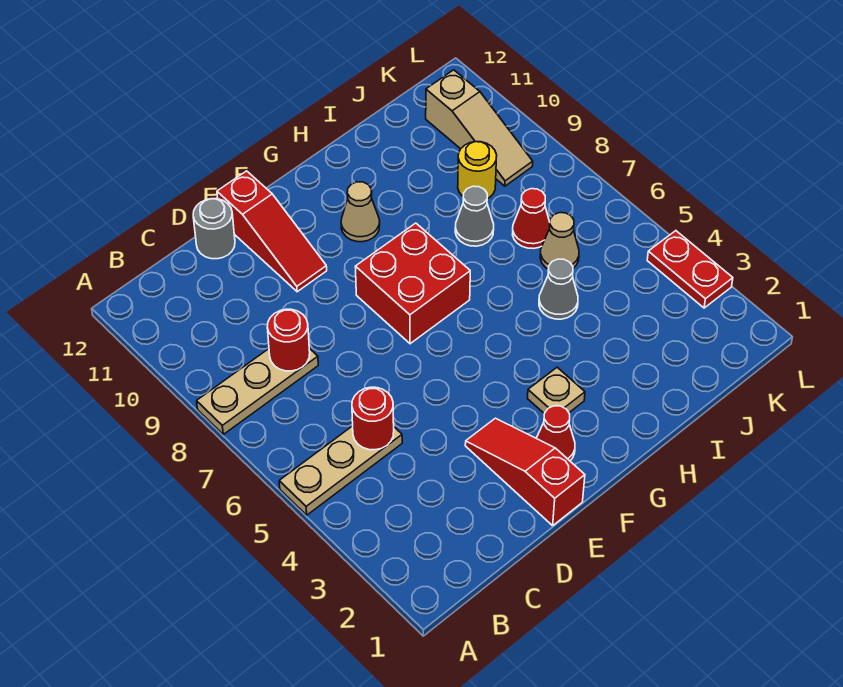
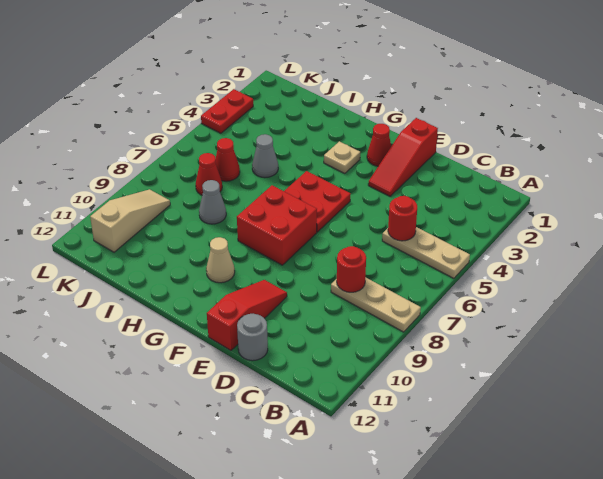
none -> red plate F5:G6 level 1
tan cone J6 level 1 -> red cone J6 level 1
yellow round brick J9 level 1 -> none

